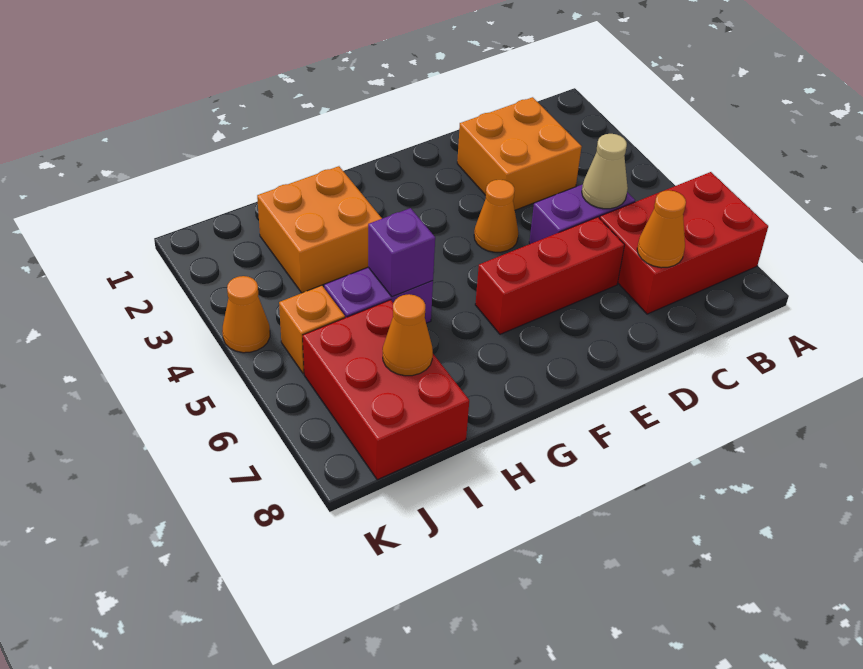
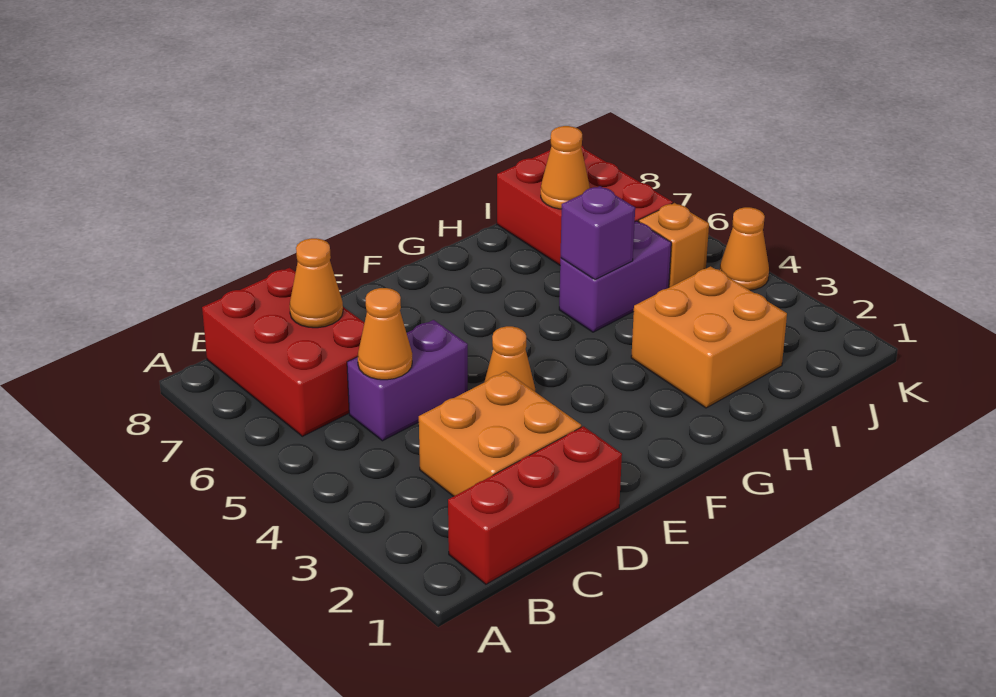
red brick A6:C7 level 1 -> red brick B6:C8 level 1
tan cone C5 level 2 -> orange cone C5 level 2
red brick D6:F6 level 1 -> red brick B1:D1 level 1

